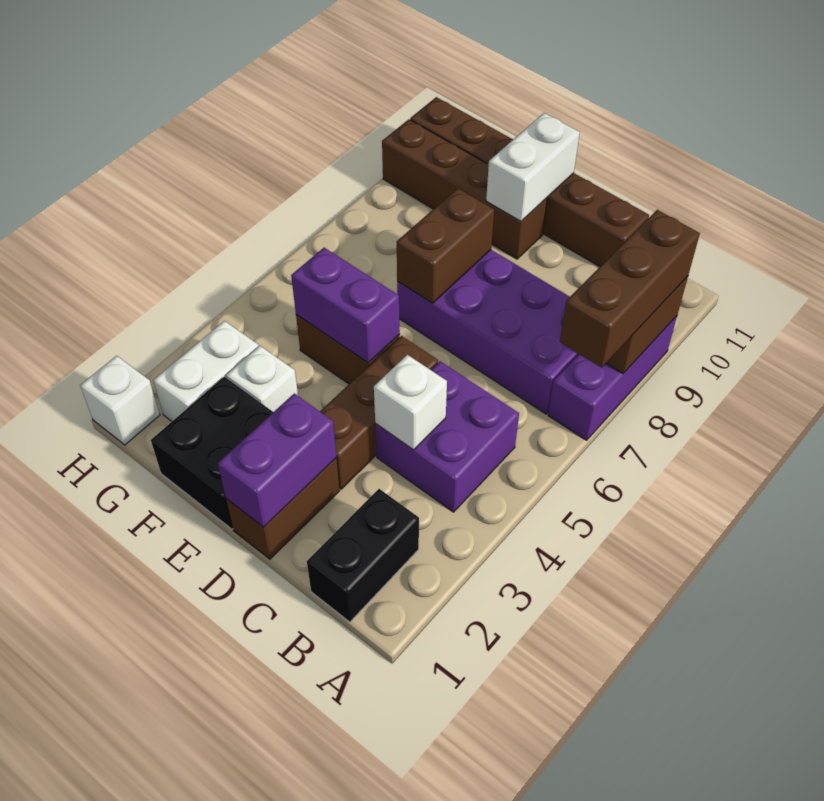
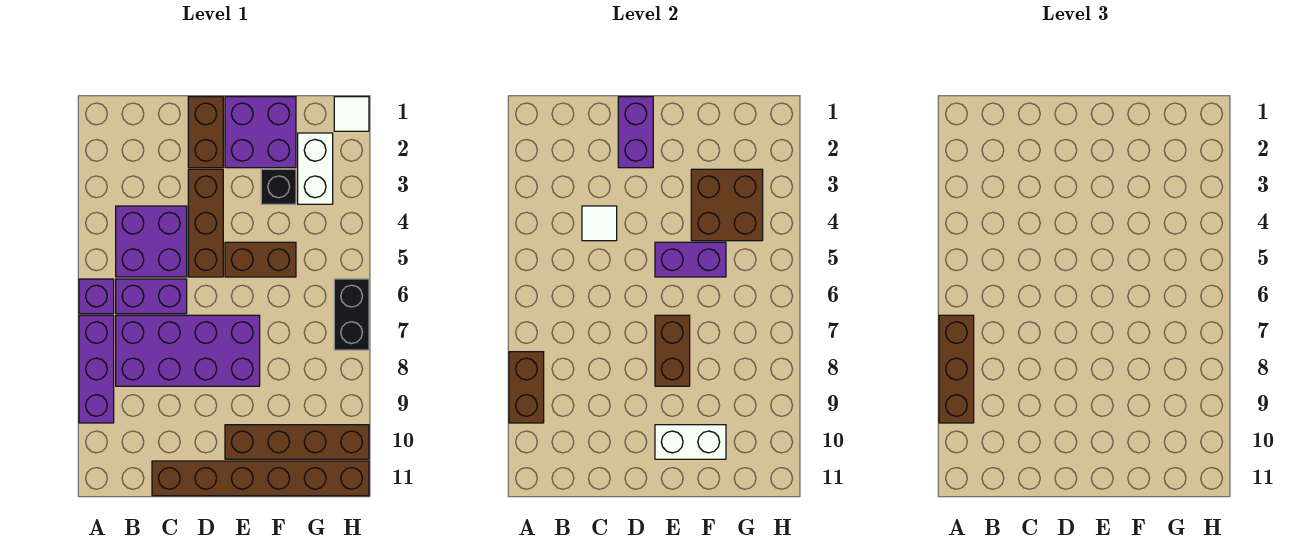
none -> purple brick A6 level 1
black brick B1:B2 level 1 -> black brick H6:H7 level 1
none -> purple brick B6:C6 level 1
white brick C4 level 2 -> white tile C4 level 2
black brick E1:F2 level 1 -> purple brick E1:F2 level 1
white brick E10:E11 level 2 -> white brick E10:F10 level 2
white brick F3 level 1 -> black brick F3 level 1
none -> brown brick F3:G4 level 2
white brick H1 level 1 -> white tile H1 level 1

